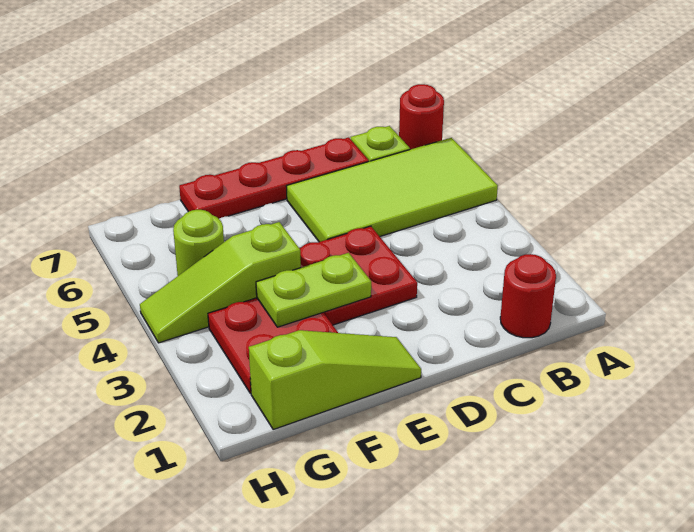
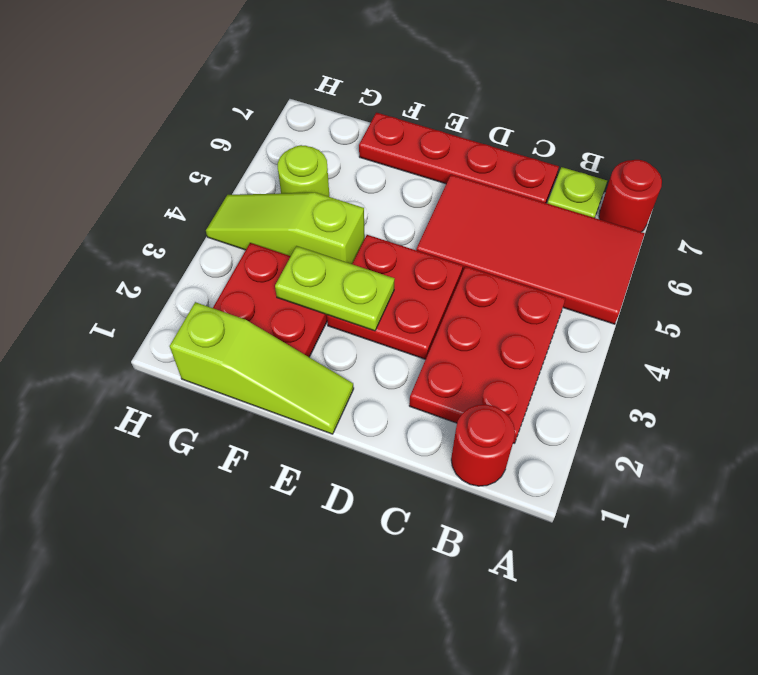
lime tile A5:D6 level 1 -> red tile A5:D6 level 1
none -> red plate B2:C4 level 1

